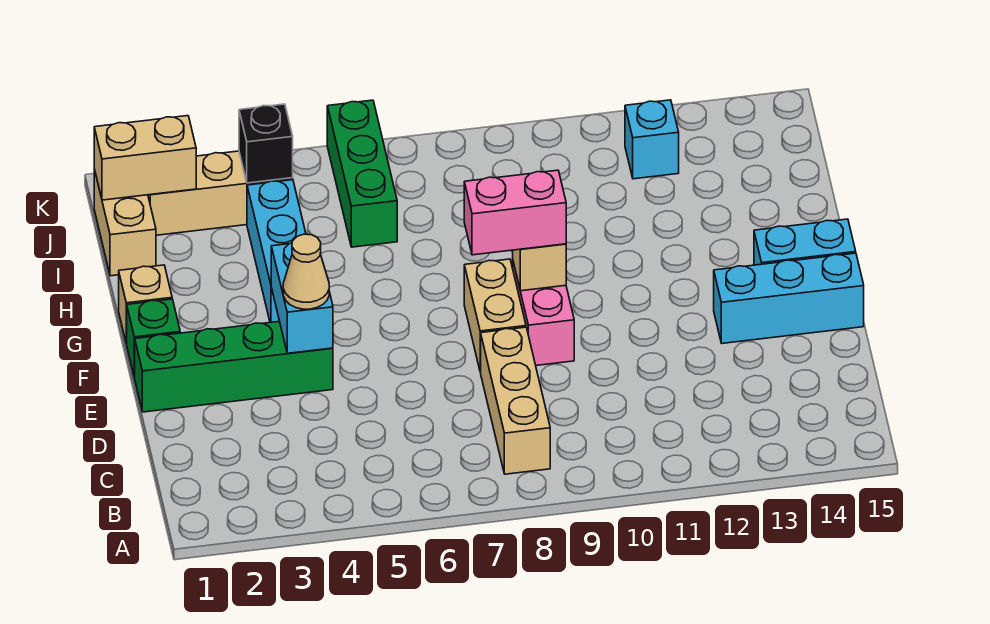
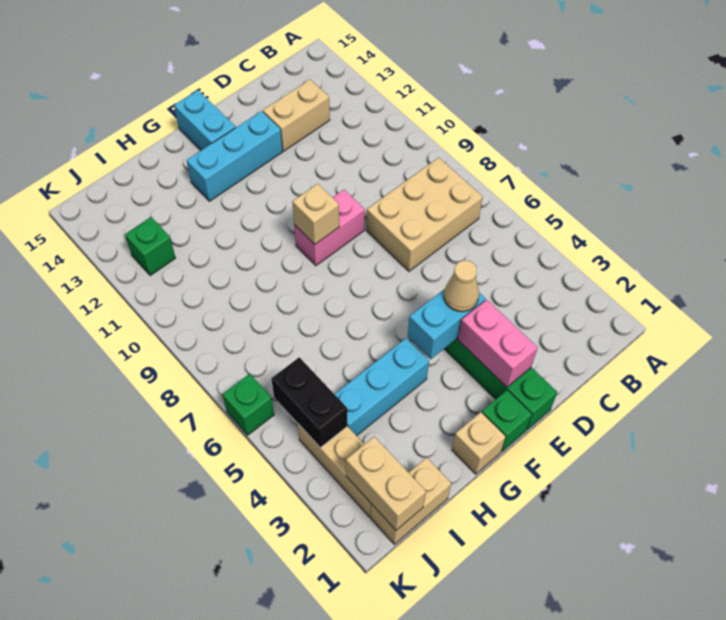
tan brick B8:D8 level 1 -> tan brick B7:D8 level 1
tan brick E8:F8 level 1 -> tan brick C13:D13 level 1
cyan brick E13:E15 level 1 -> cyan brick E13:G13 level 1
pink brick F8:F9 level 3 -> pink brick E2:E3 level 2
green brick I6:K6 level 1 -> green brick K6 level 1
black brick J4 level 2 -> black brick J4:J5 level 2
cyan brick J12 level 1 -> green brick J12 level 1

